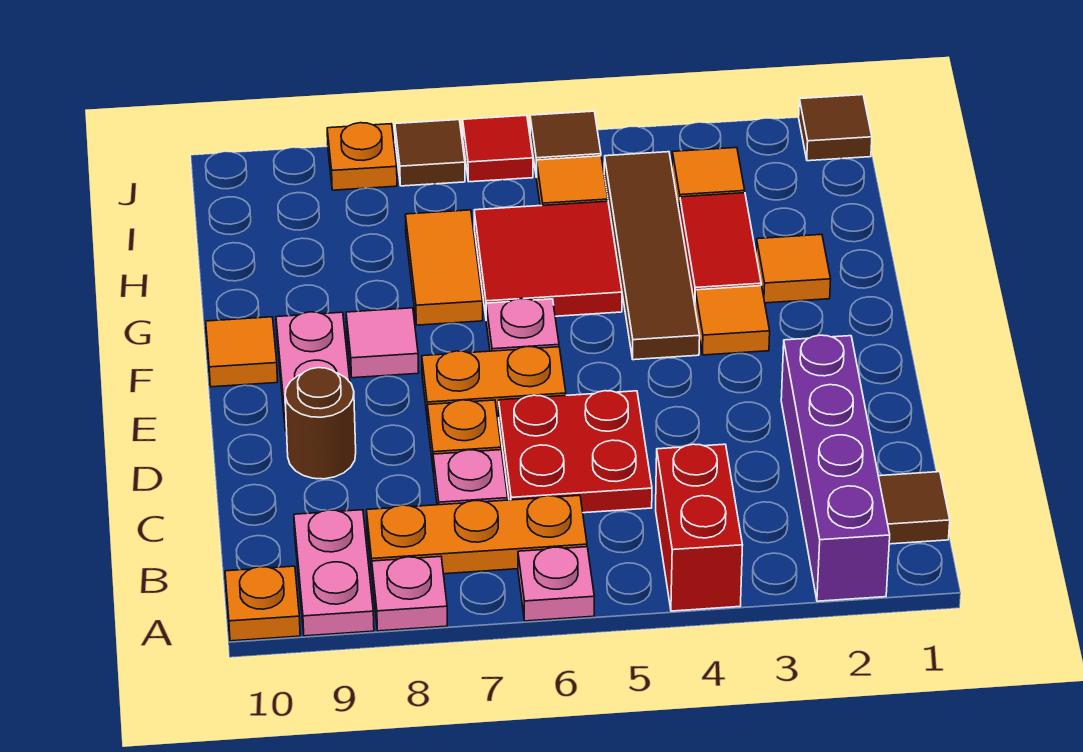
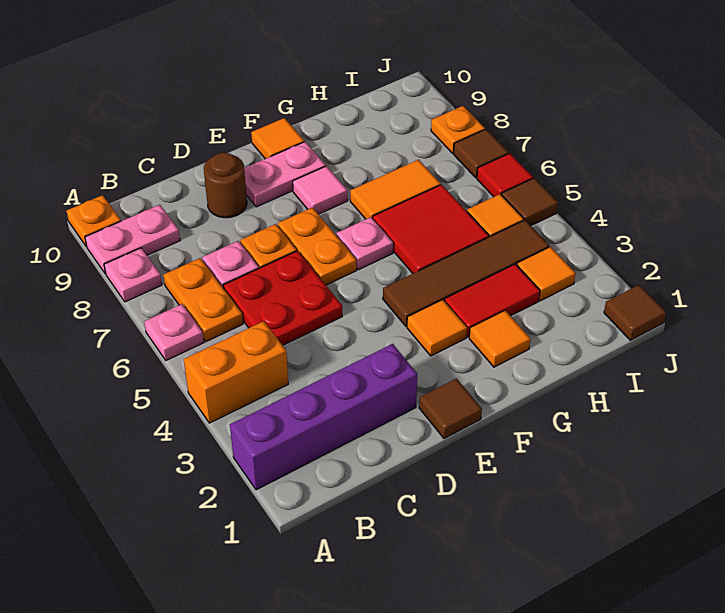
red brick A4:B4 level 1 -> orange brick A4:B4 level 1
brown tile B1 level 1 -> brown tile E1 level 1
orange plate B6:B8 level 1 -> orange plate B6:B7 level 1

